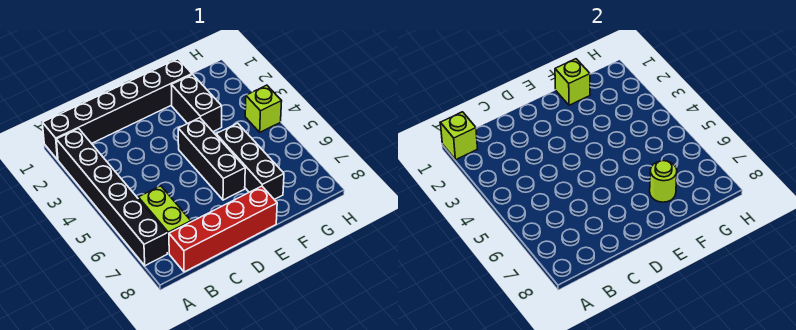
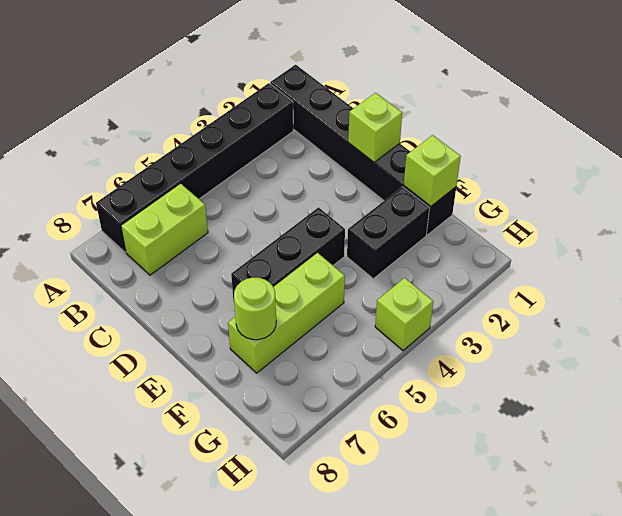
lime brick A1 level 2 -> lime brick D1 level 2
red brick B8:E8 level 1 -> none
black brick F5:F7 level 1 -> lime brick F5:F7 level 1

